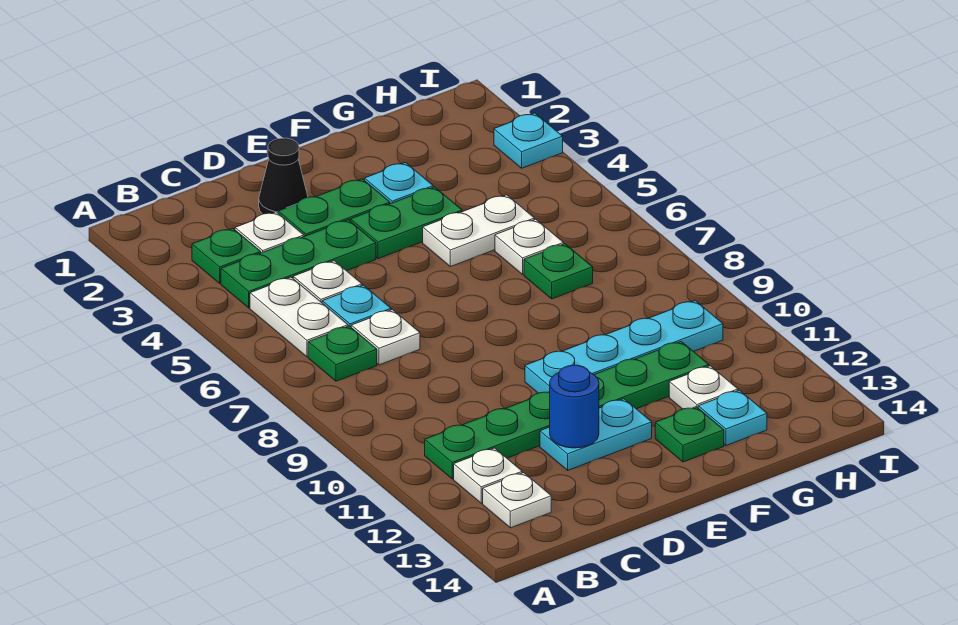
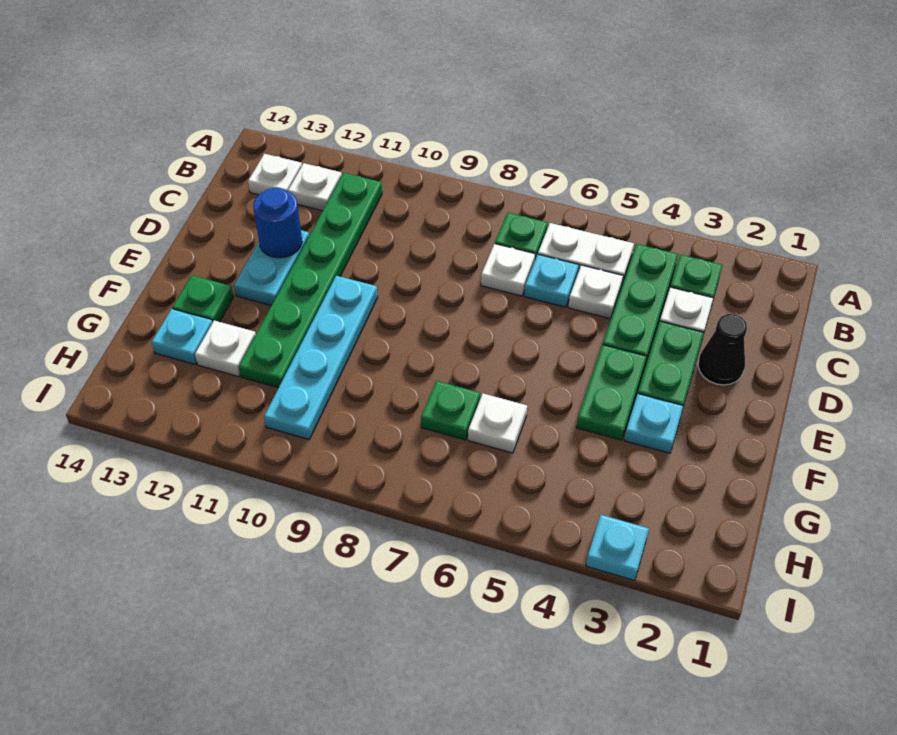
white plate F5:G5 level 1 -> none

